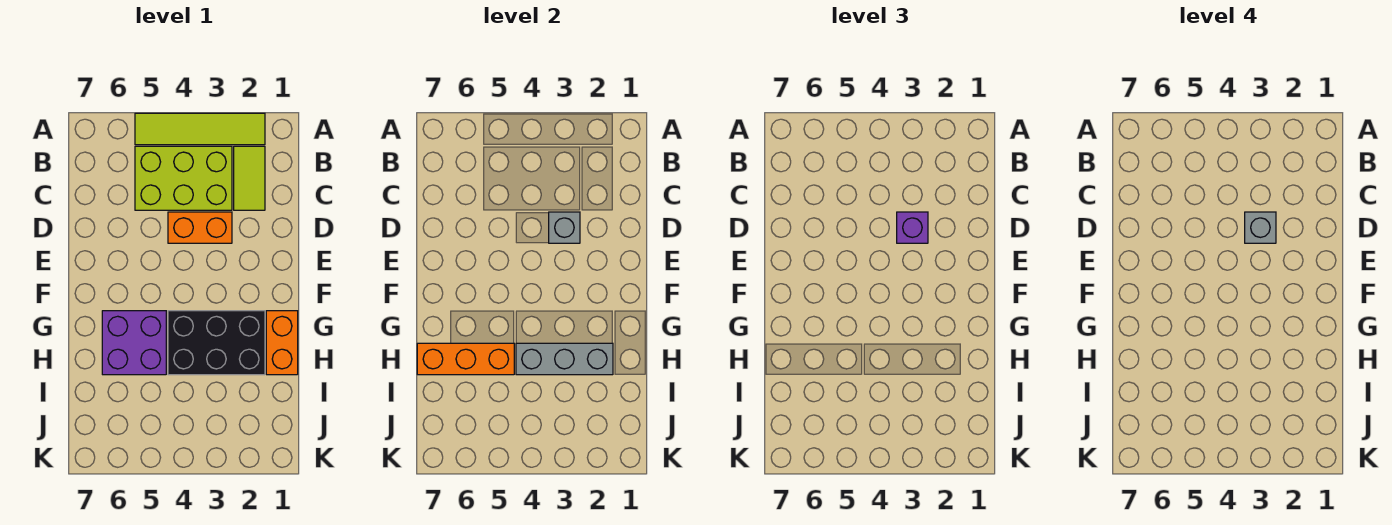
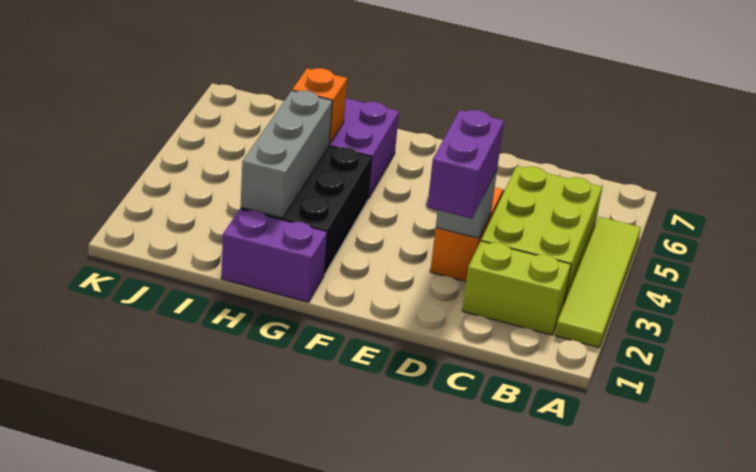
lime tile B2:C2 level 1 -> lime brick B2:C2 level 1
purple brick D3 level 3 -> purple brick D2:D3 level 3
grey brick D3 level 4 -> none
orange brick G1:H1 level 1 -> purple brick G1:H1 level 1
orange brick H5:H7 level 2 -> orange brick H5 level 2

